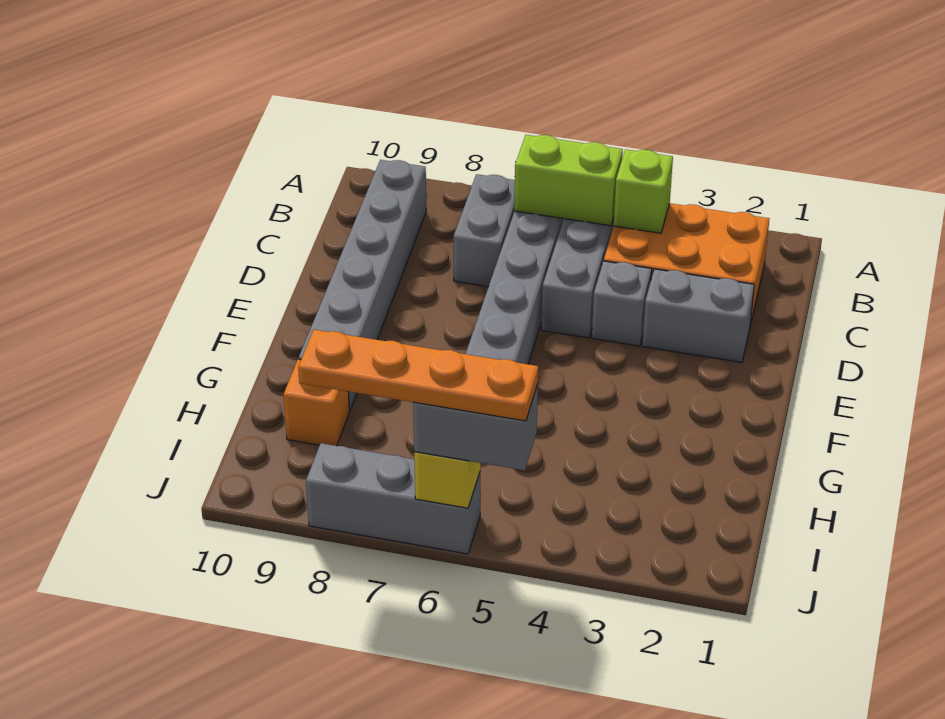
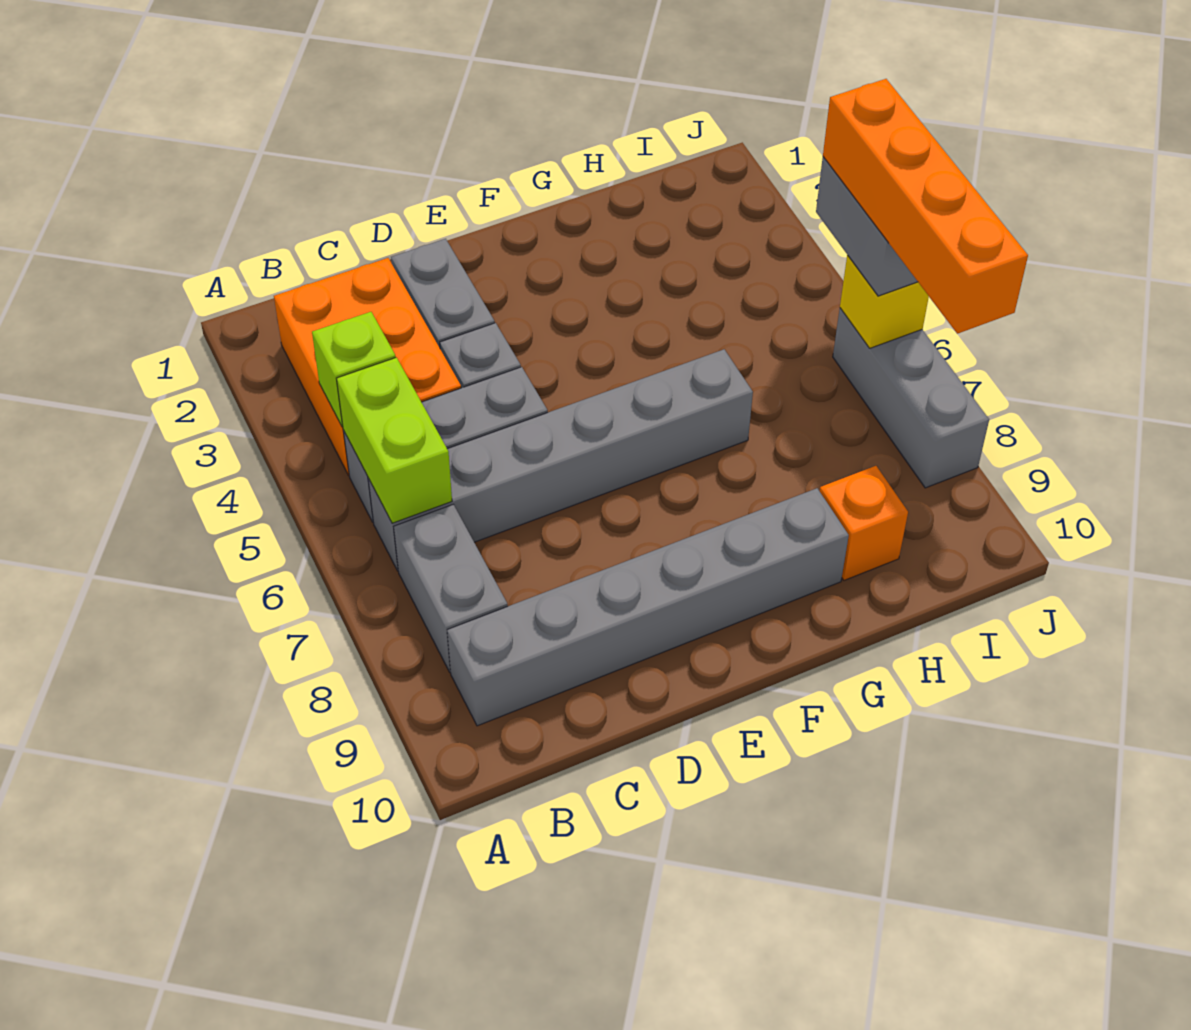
grey brick B7:C7 level 1 -> grey brick B7:B8 level 1
orange plate J5:J8 level 4 -> orange brick J5:J8 level 4

